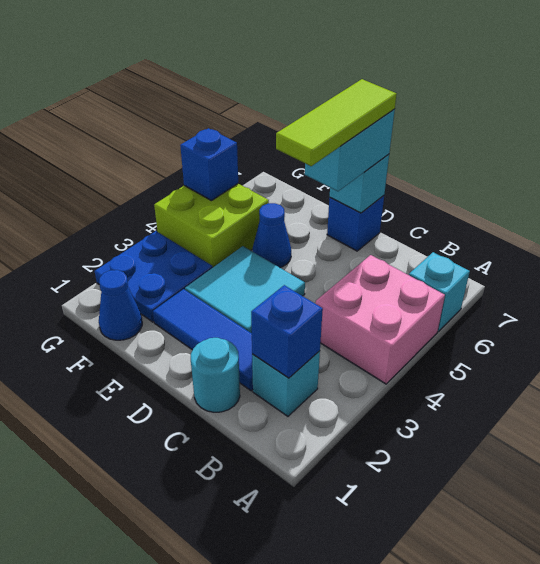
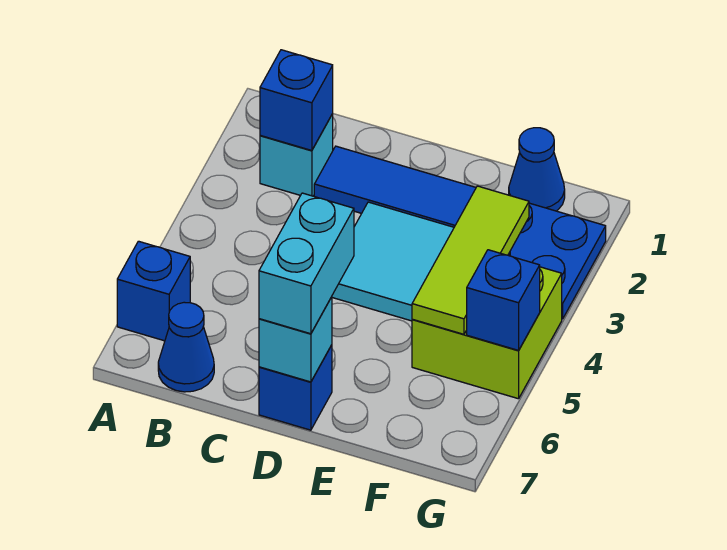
pink brick A4:B5 level 1 -> none
cyan brick A6 level 1 -> blue brick A6 level 1
cyan round brick C1 level 1 -> none
lime tile D5:D7 level 4 -> lime tile F3:F5 level 2
blue cone E5 level 1 -> blue cone B7 level 1

